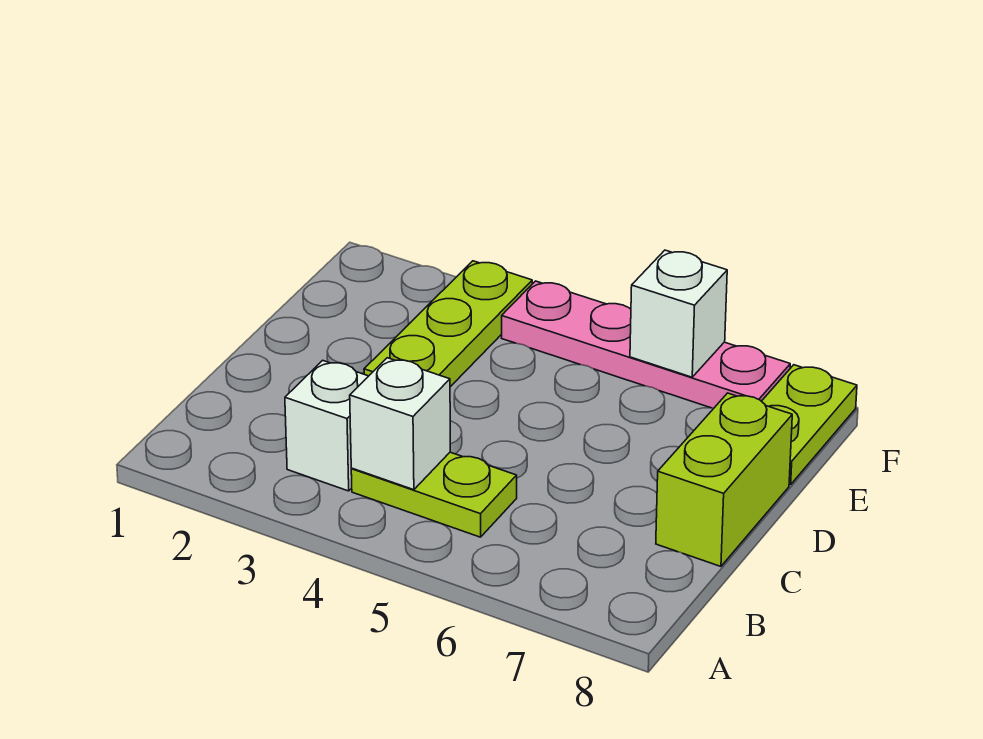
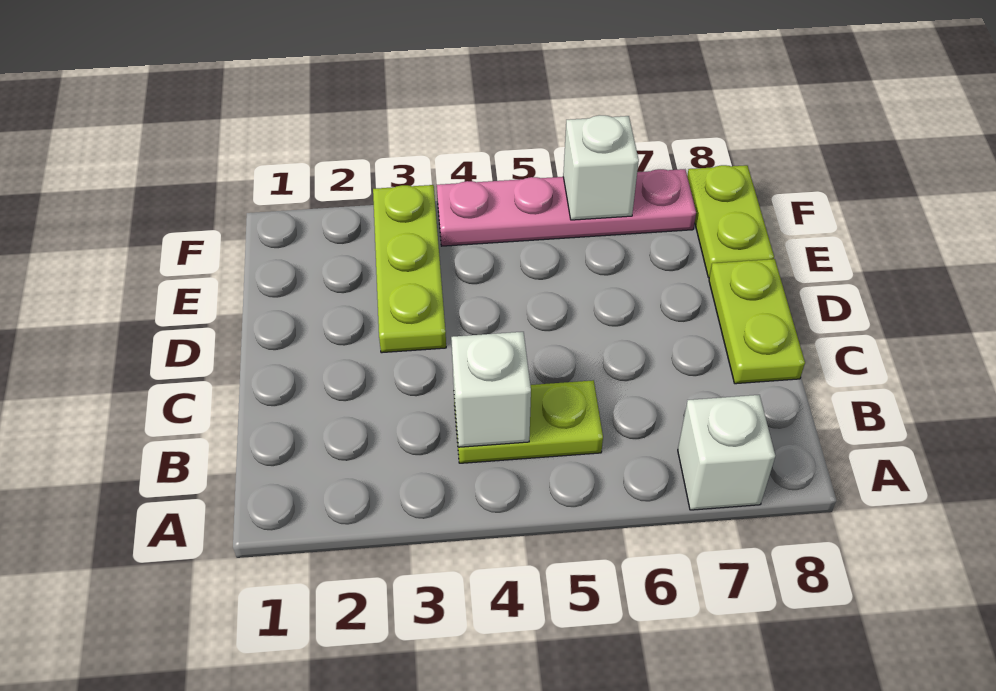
white brick B3 level 1 -> white brick A7 level 1
lime brick C8:D8 level 1 -> lime plate C8:D8 level 1

